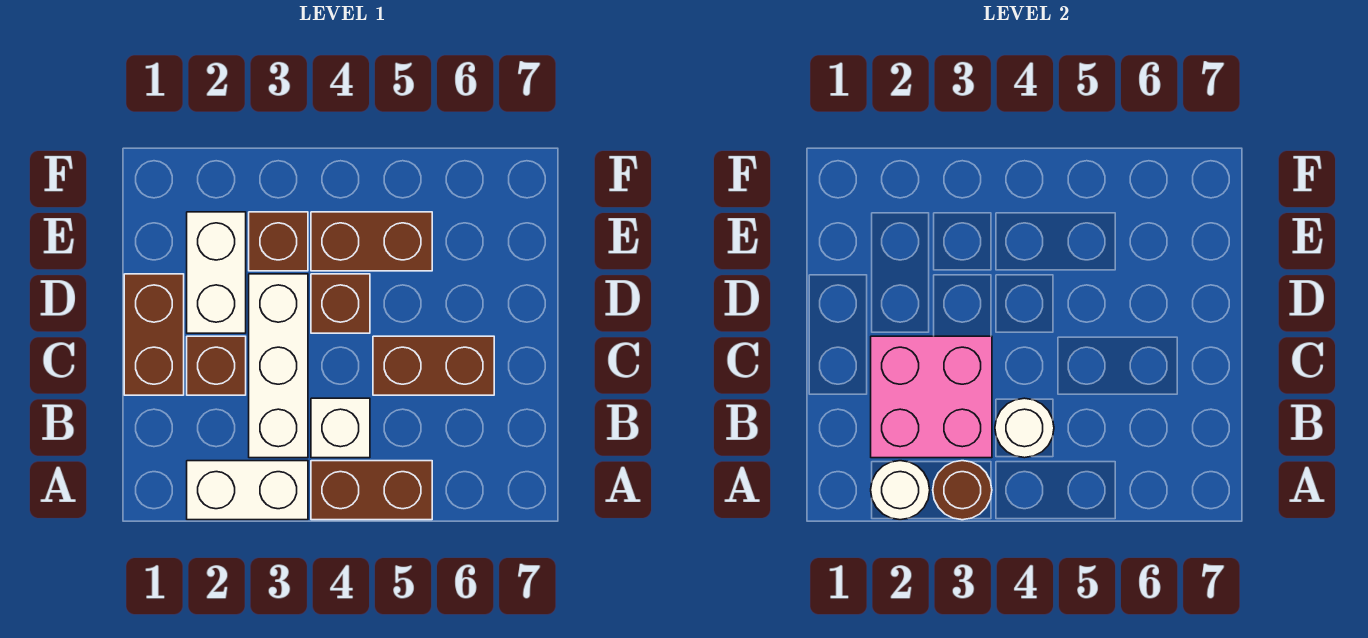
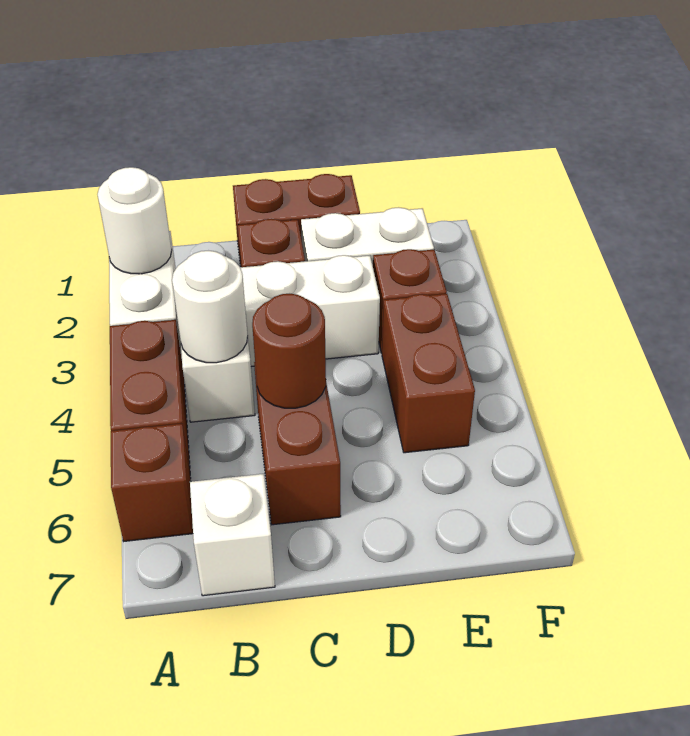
brown round brick A3 level 2 -> brown round brick C5 level 2
pink brick B2:C3 level 2 -> none
none -> white brick B7 level 1
brown brick D4 level 1 -> brown brick A6 level 1

